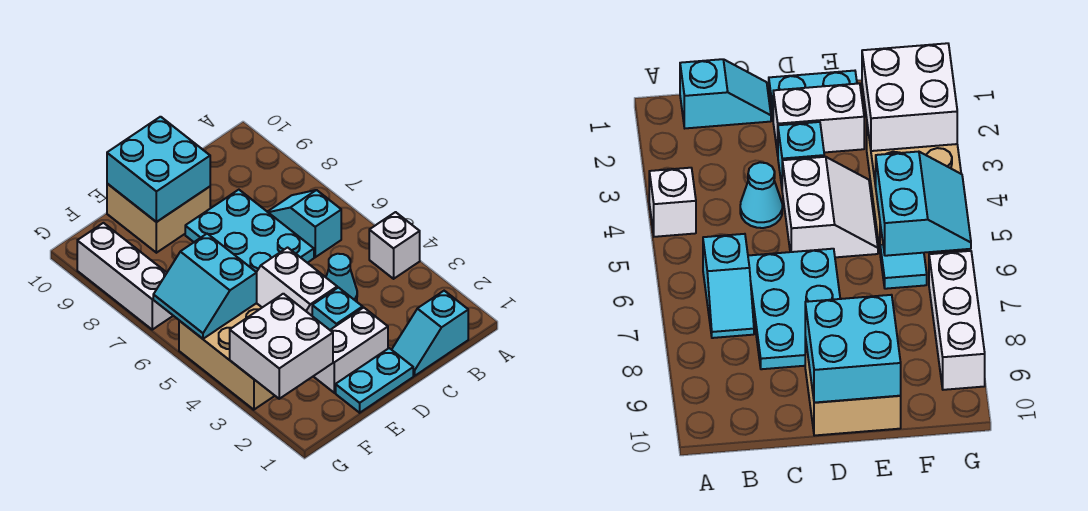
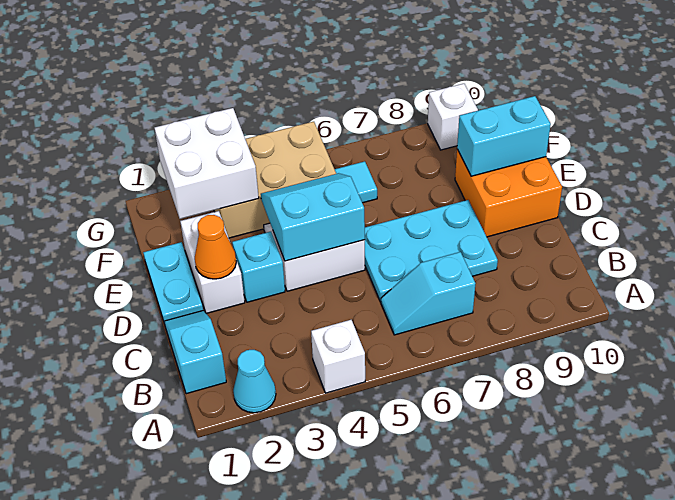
cyan slope B6:B7 level 1 top 6 -> cyan slope B6:B7 level 1 top 7
cyan cone C4 level 1 -> cyan cone A2 level 1
none -> orange cone D2 level 2
tan brick D9:E10 level 1 -> orange brick D9:E10 level 1
cyan brick D9:E10 level 2 -> cyan brick E9:E10 level 2
cyan slope F5:G6 level 2 top F -> cyan slope D4:E5 level 2 top D
white brick G7:G9 level 1 -> white brick G9 level 1

